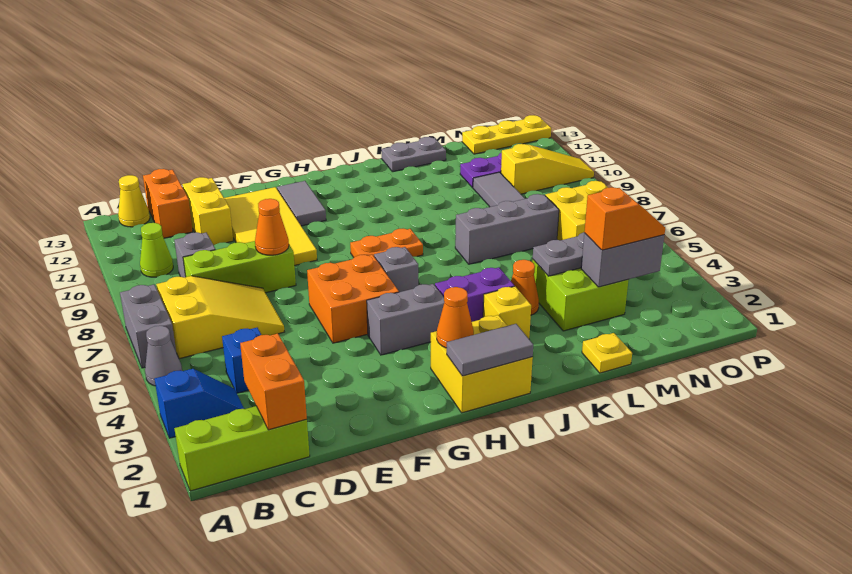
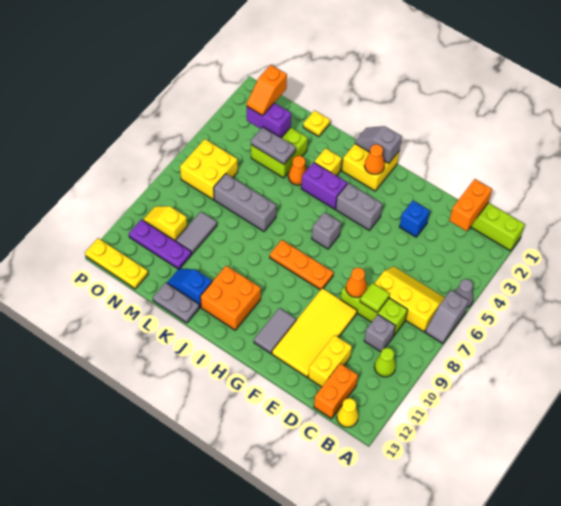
blue slope A3:B3 level 1 top A -> blue slope K12:L12 level 1 top K
grey brick A6:A7 level 1 -> grey slope A6:A7 level 1 top 6
yellow slope B6:D7 level 1 top B -> yellow slope B6:D7 level 1 top 7
blue brick C4 level 1 -> blue brick E3 level 1
none -> lime tile D8 level 2
orange brick F5:G6 level 1 -> orange brick I11:J12 level 1
grey tile H1:I1 level 2 -> grey slope H1:I1 level 2 top H
orange plate H8:I8 level 1 -> orange plate G8:I8 level 1
grey brick M3:N3 level 2 -> purple brick M3:N3 level 2
orange slope M3:N3 level 3 top M -> orange slope N2:N3 level 3 top 2
yellow slope N10:P10 level 1 top N -> yellow slope N10:O10 level 1 top N

